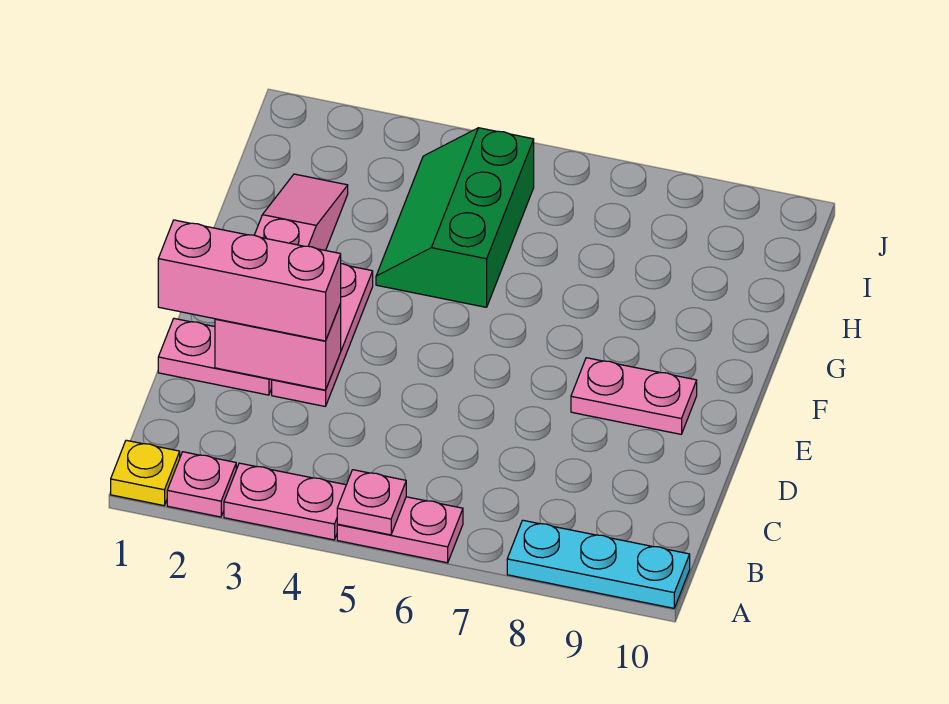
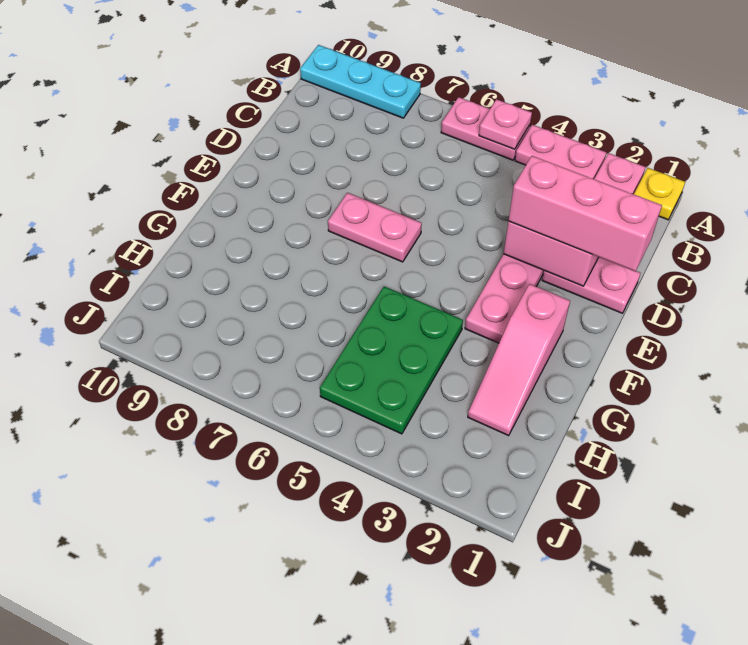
pink plate E8:E9 level 1 -> pink plate E6:E7 level 1
green slope G4:I5 level 1 top 5 -> green plate G4:I5 level 1

